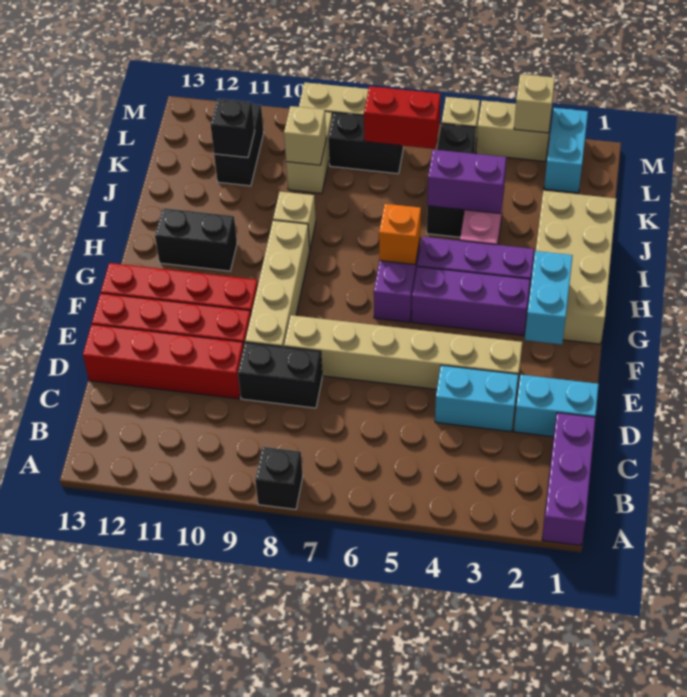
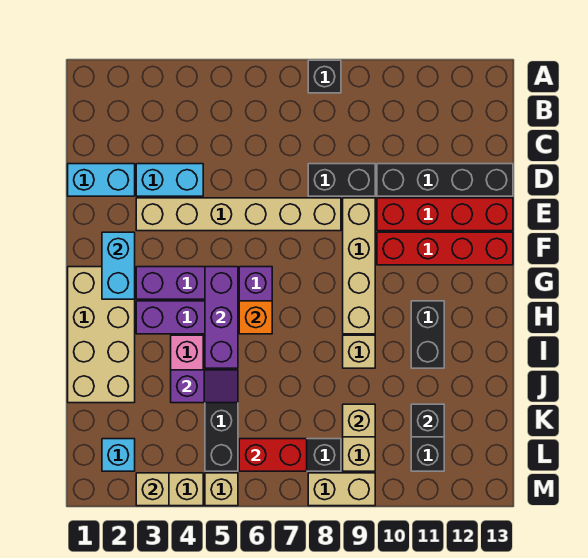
purple brick A1:C1 level 1 -> purple brick G5:I5 level 2
red brick D10:D13 level 1 -> black brick D10:D13 level 1
black brick H11:H12 level 1 -> black brick H11:I11 level 1
purple brick J4:J5 level 2 -> purple slope J4:J5 level 2 top 4
cyan brick L2:M2 level 1 -> cyan brick L2 level 1

